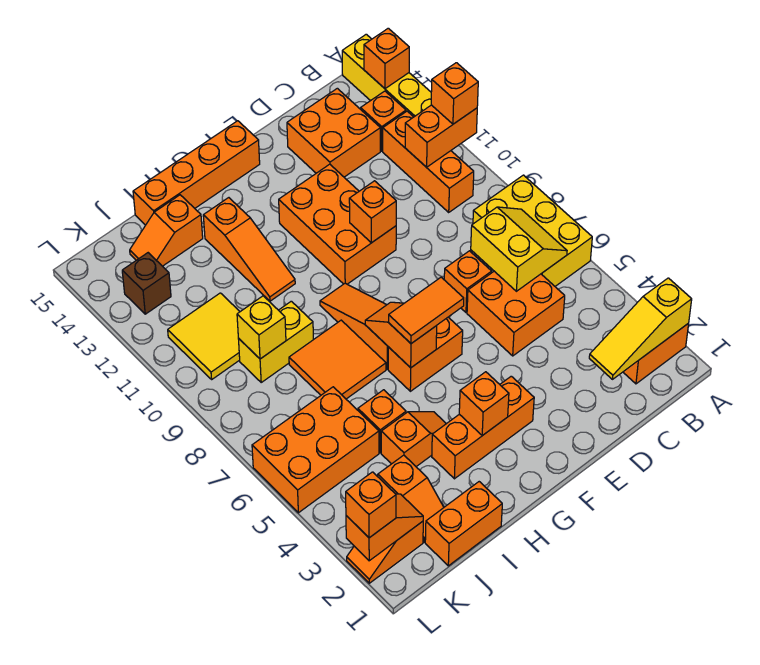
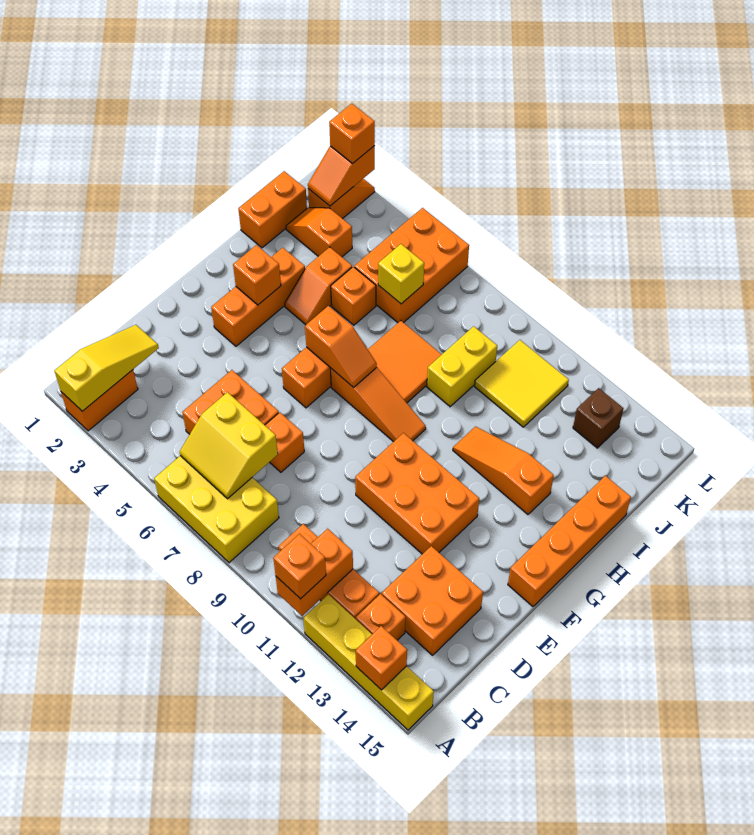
orange brick E10 level 2 -> none
orange tile F6:G6 level 3 -> none
orange slope I14:J14 level 1 top I -> none
yellow brick J9 level 2 -> yellow brick J6 level 2

